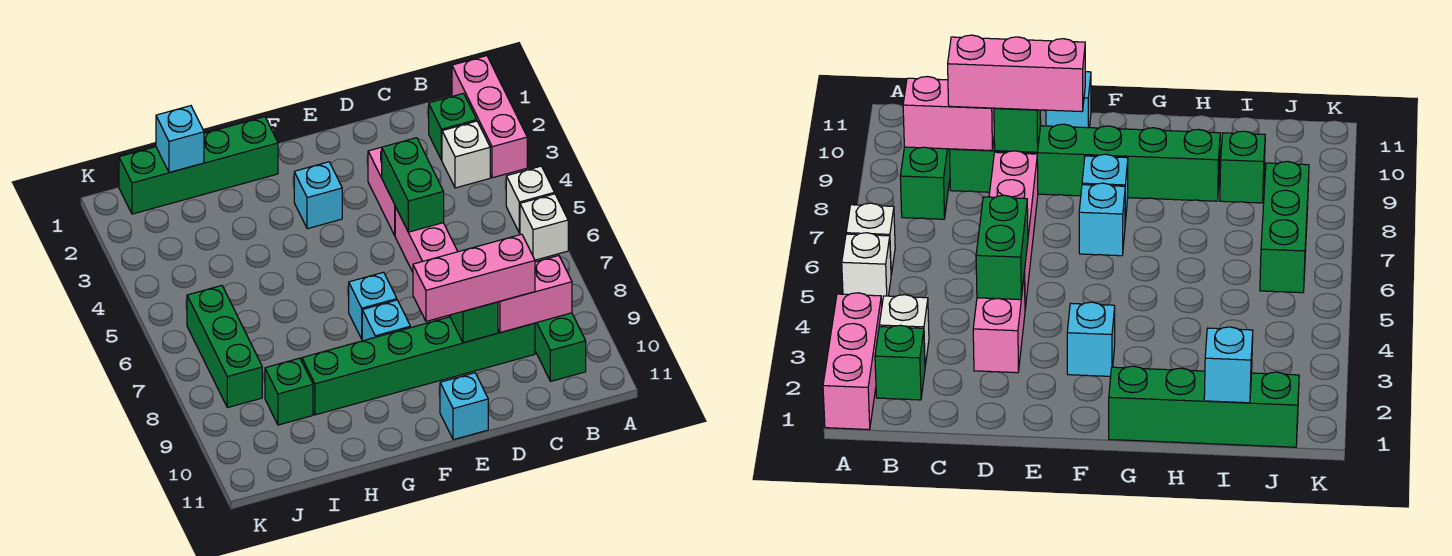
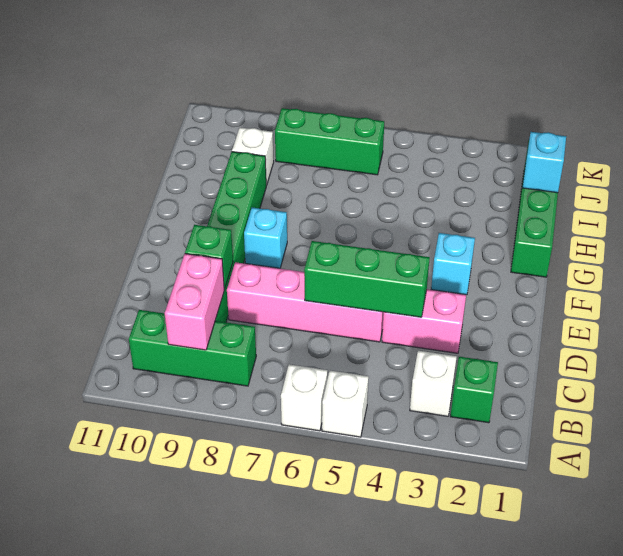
pink brick A1:A3 level 1 -> none
pink brick C9:E9 level 3 -> none
green brick D4:D5 level 2 -> green brick D4:D6 level 2
cyan brick E11 level 1 -> none
cyan brick F7 level 1 -> none
green brick I9 level 1 -> white brick I9 level 1

